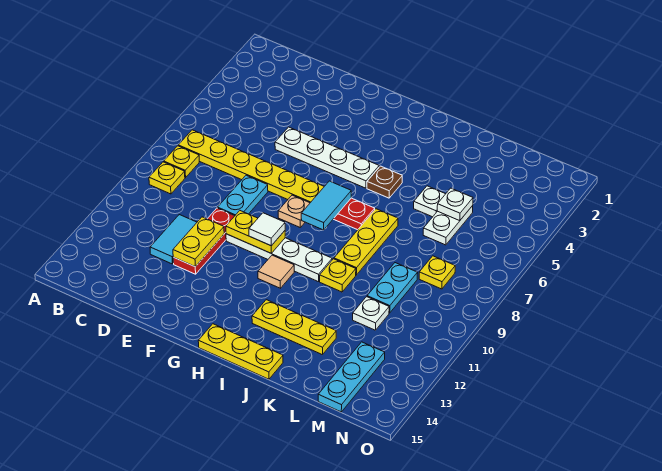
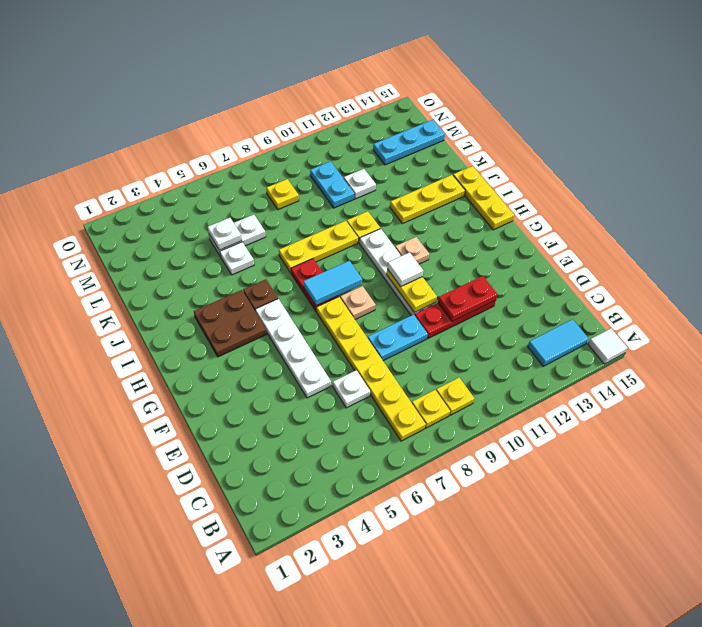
none -> white tile A15 level 1
none -> white plate D6 level 1
cyan tile D11:D12 level 1 -> cyan tile B13:B14 level 1
yellow plate E11:E12 level 2 -> red plate E11:E12 level 2
none -> brown plate H3:I4 level 1
tan tile H11 level 1 -> tan plate H11 level 1
yellow plate I13:K13 level 1 -> yellow plate J12:J14 level 1
cyan plate L9:L10 level 1 -> cyan plate L10:M10 level 1

